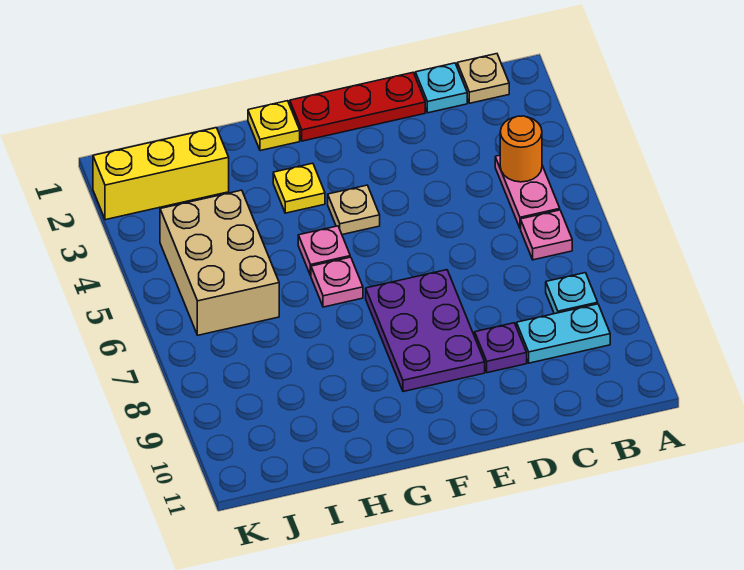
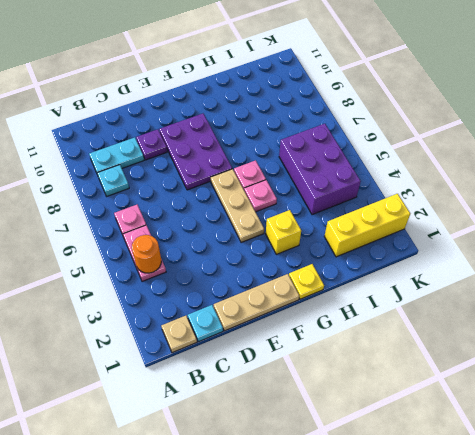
red plate D1:F1 level 1 -> tan plate D1:F1 level 1
tan plate F4 level 1 -> tan plate F4:F6 level 1
yellow plate G3 level 1 -> yellow brick G3 level 1
tan brick I4:J6 level 1 -> purple brick I4:J6 level 1

